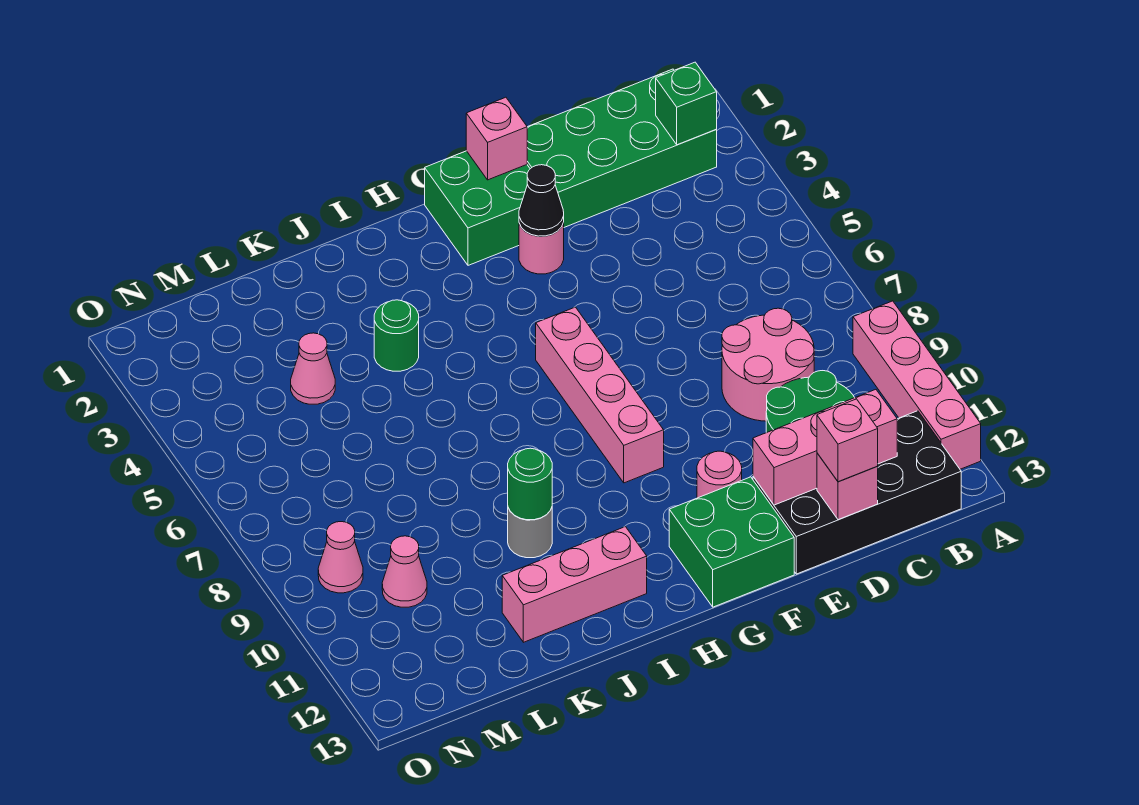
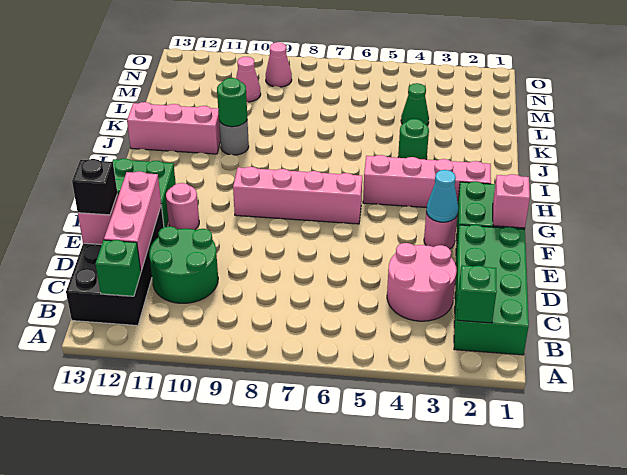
pink brick A9:A12 level 1 -> pink brick H2:H5 level 1
none -> green brick B12 level 2
pink round brick C8:D9 level 1 -> pink round brick C3:D4 level 1
pink brick D13 level 3 -> black brick D13 level 3
black cone F3 level 2 -> cyan cone F3 level 2
pink brick I12:K12 level 1 -> pink brick J11:J13 level 1
pink cone L4 level 1 -> green cone L4 level 1

